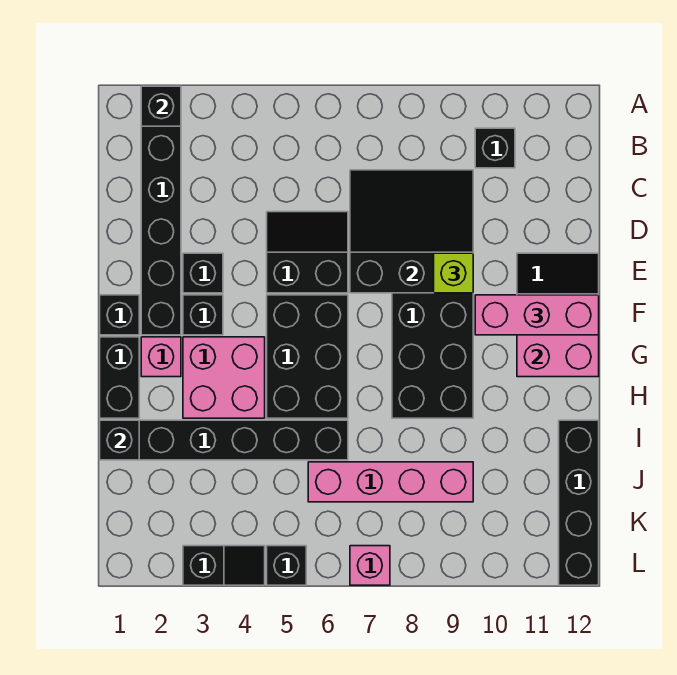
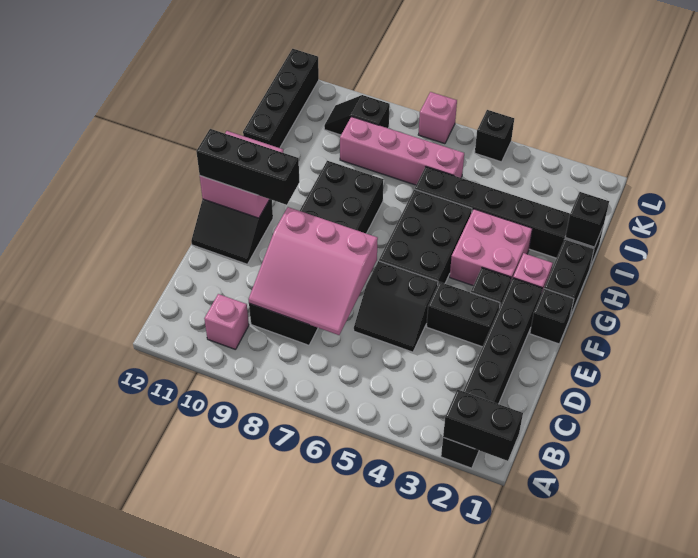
black brick A2 level 2 -> black brick A1:A2 level 2
black brick B10 level 1 -> pink brick B10 level 1
black slope C7:E9 level 2 top E -> pink slope C7:E9 level 2 top E
black brick E3 level 1 -> black brick E3:E4 level 1
lime brick E9 level 3 -> none
pink brick F10:F12 level 3 -> black brick F10:F12 level 3
black slope L3:L4 level 1 top 3 -> black slope K9:K10 level 1 top 9

